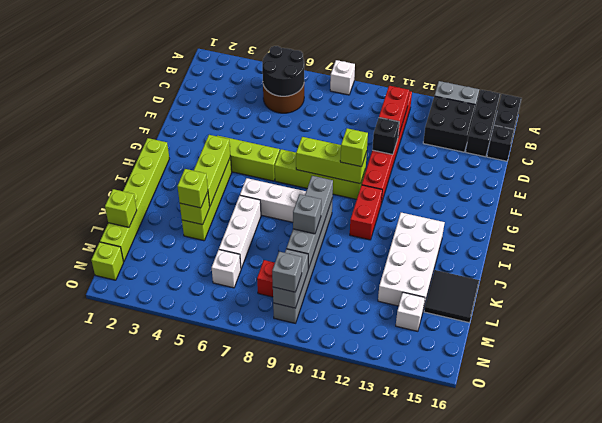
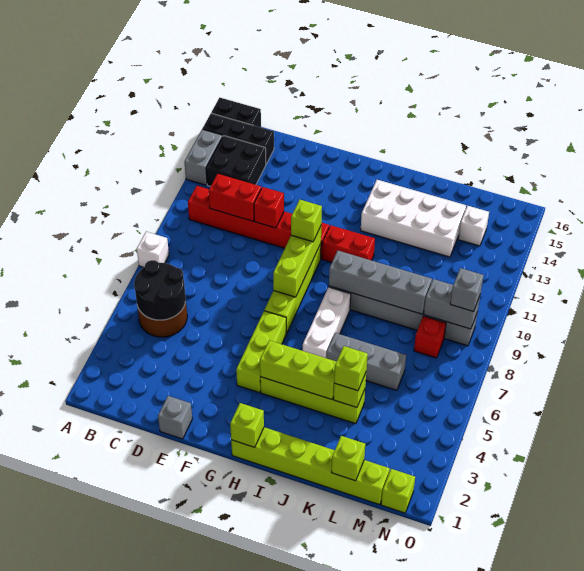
black brick C16 level 1 -> none
black brick E11 level 2 -> red brick E11 level 2
none -> lime brick H1 level 2
white brick J6:L6 level 1 -> grey brick J6:L6 level 1
grey brick K9 level 3 -> grey brick E1 level 1
black tile K15:L16 level 1 -> none
white brick M6 level 1 -> none

